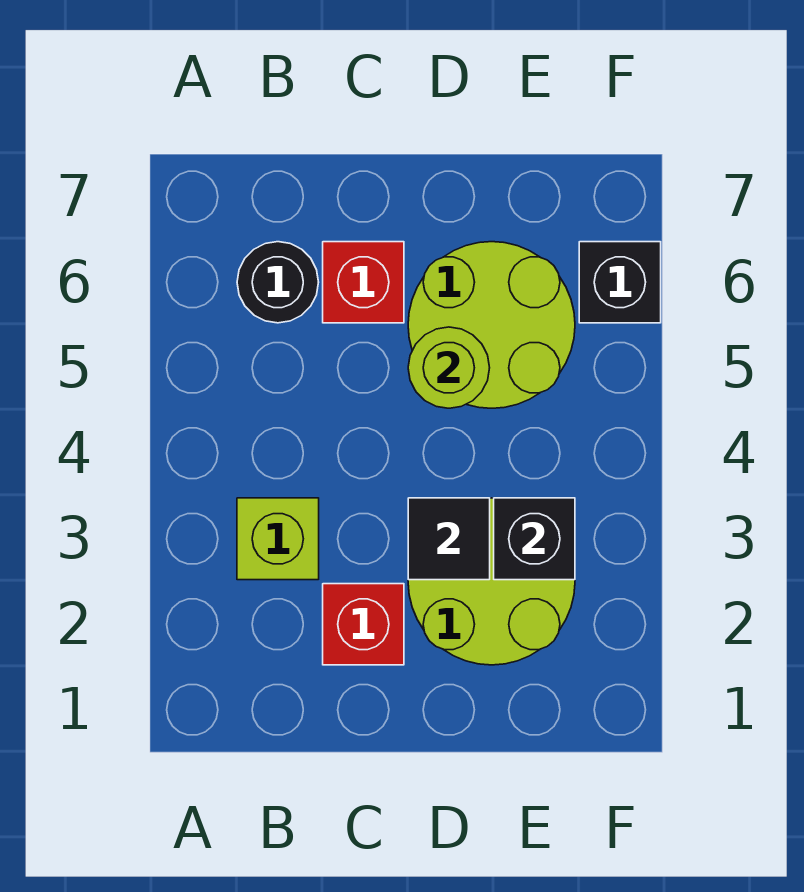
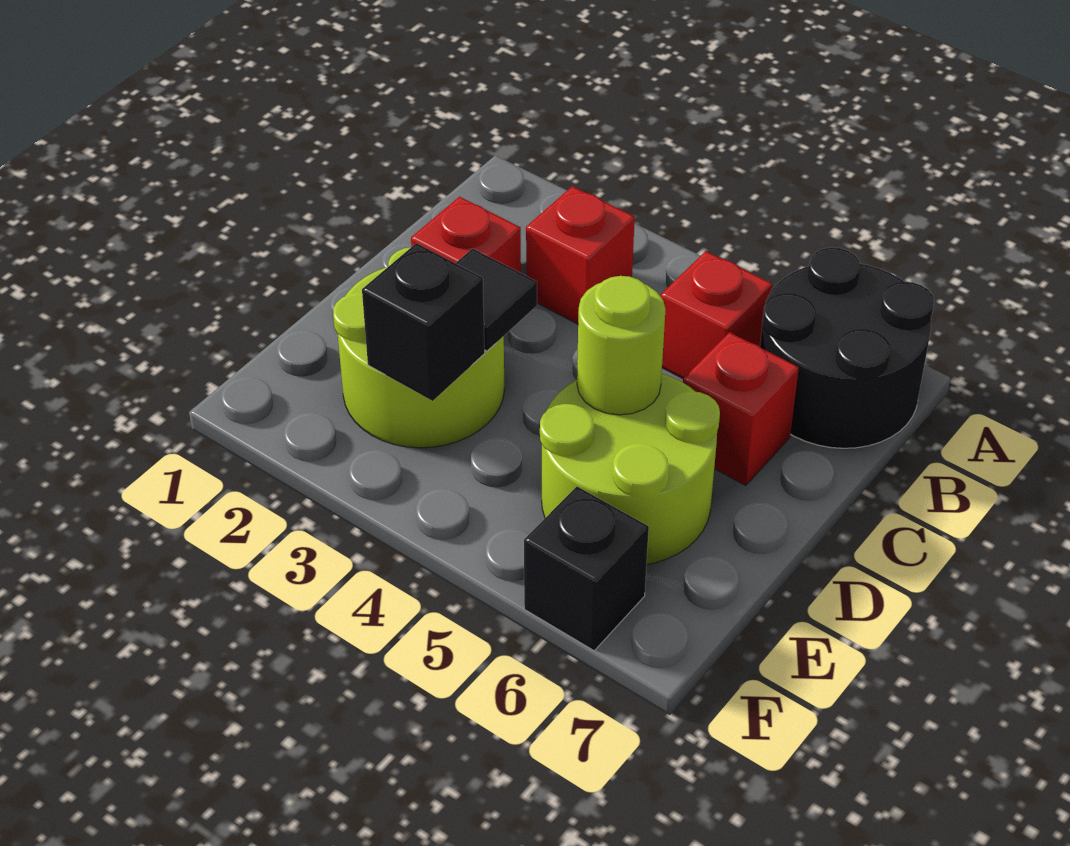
lime brick B3 level 1 -> red brick B3 level 1
none -> red brick B5 level 1
black round brick B6 level 1 -> black round brick A6:B7 level 1

